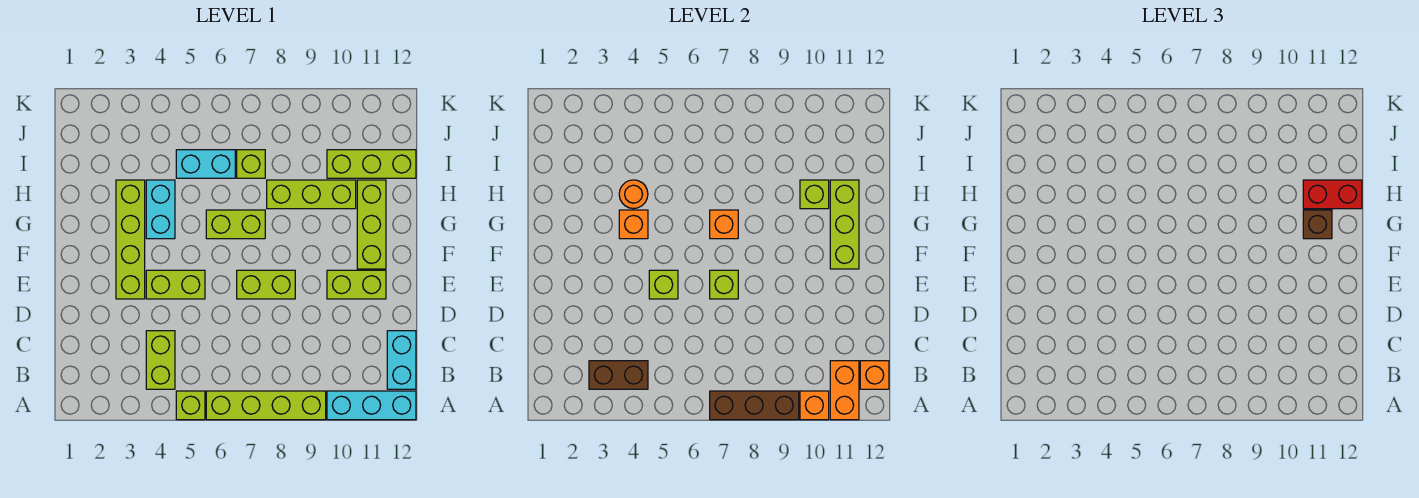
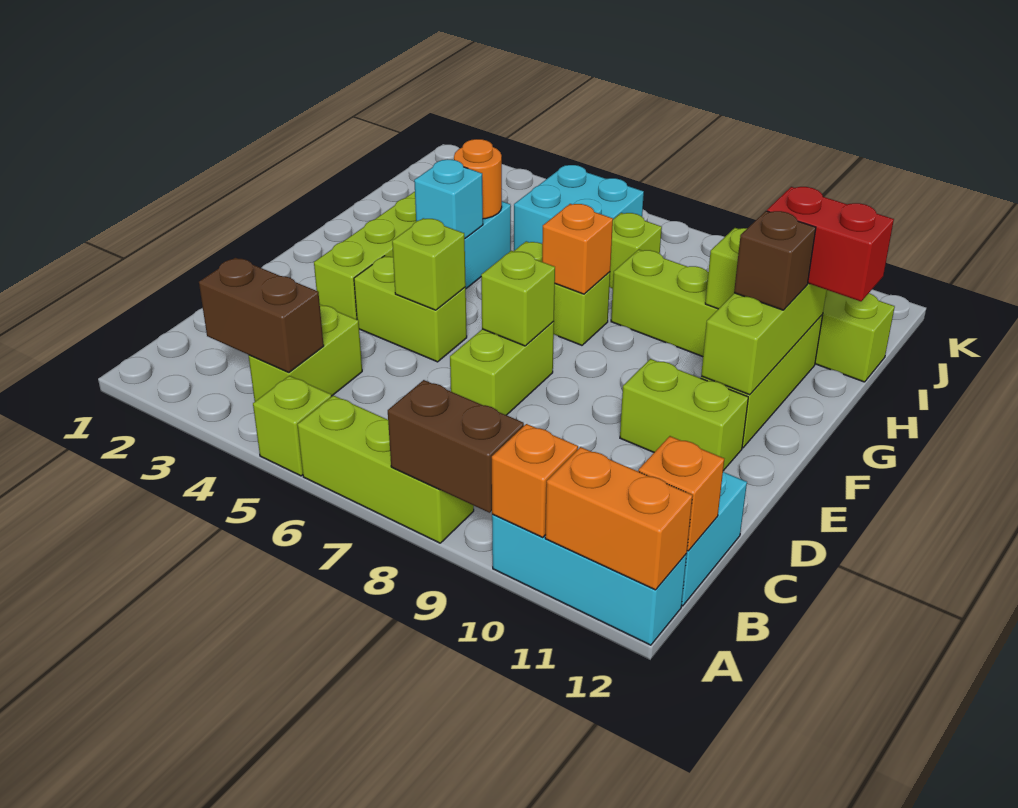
lime brick A6:A9 level 1 -> lime brick A6:A8 level 1
brown brick A7:A9 level 2 -> brown brick A8:A9 level 2
orange brick A11:B11 level 2 -> orange brick A11:A12 level 2
lime brick E7:E8 level 1 -> lime brick D7:E7 level 1
orange brick G4 level 2 -> cyan brick G4 level 2
cyan brick I5:I6 level 1 -> cyan brick I5:J6 level 1

